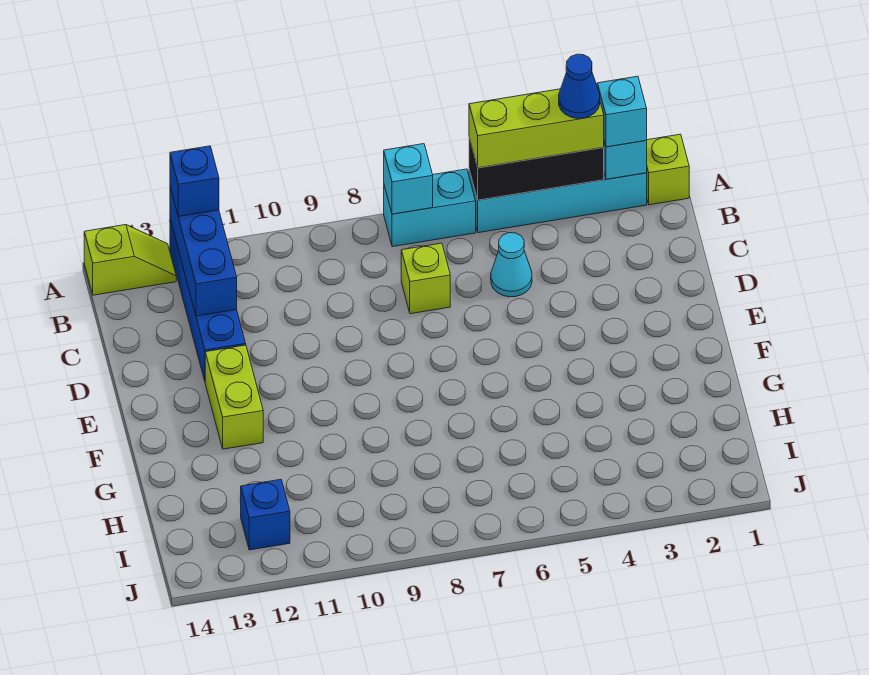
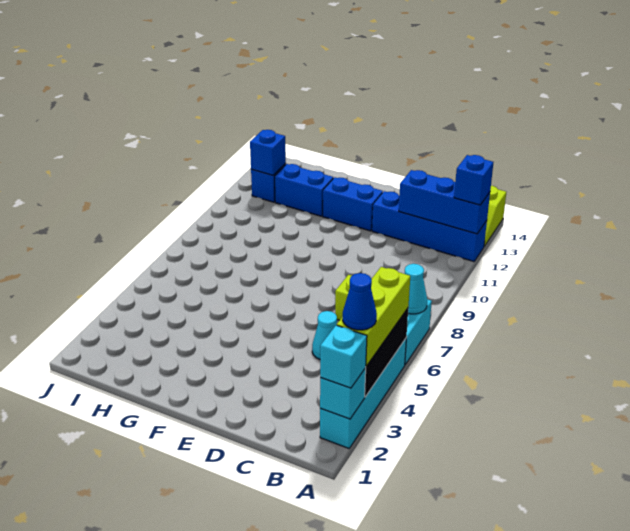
lime brick A1 level 1 -> none
cyan brick A7 level 2 -> cyan cone A7 level 2
lime brick E12:F12 level 1 -> blue brick E12:F12 level 1
none -> blue brick G12:H12 level 1
none -> blue brick I12 level 2

